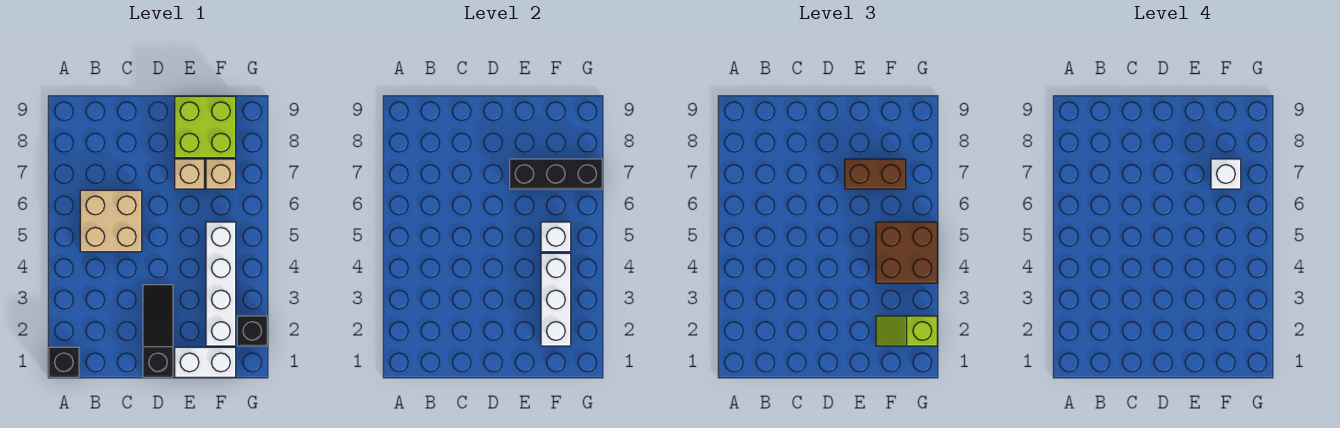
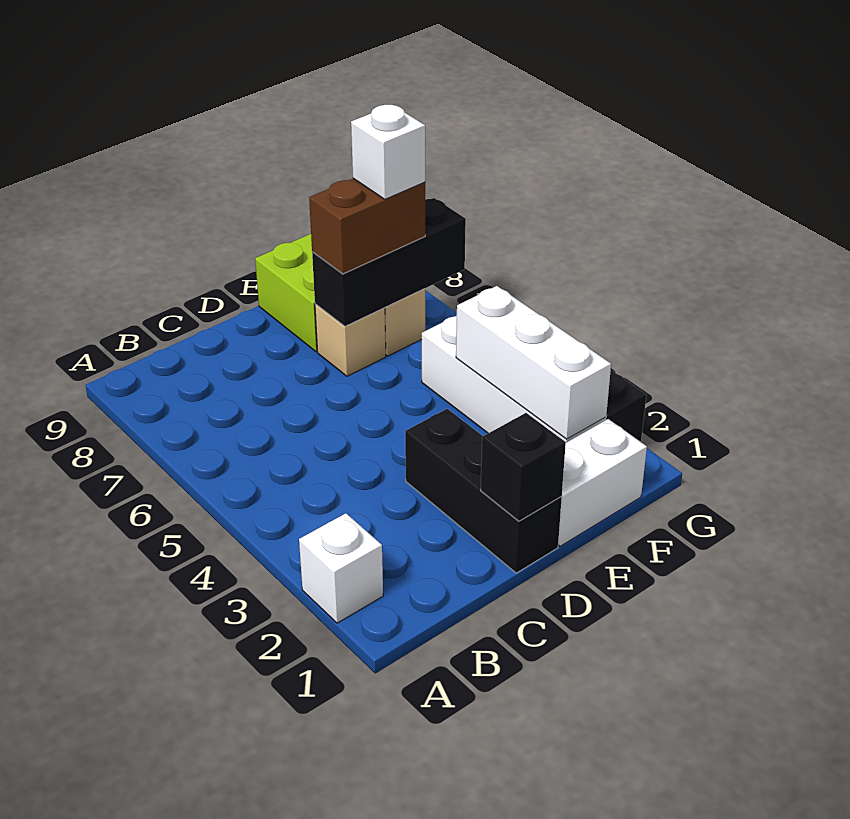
black brick A1 level 1 -> black brick D1 level 2
tan brick B5:C6 level 1 -> none
black slope D1:D3 level 1 top 1 -> black brick D1:D3 level 1
lime slope F2:G2 level 3 top G -> none
brown brick F4:G5 level 3 -> none
white brick F5 level 2 -> white brick A2 level 1

